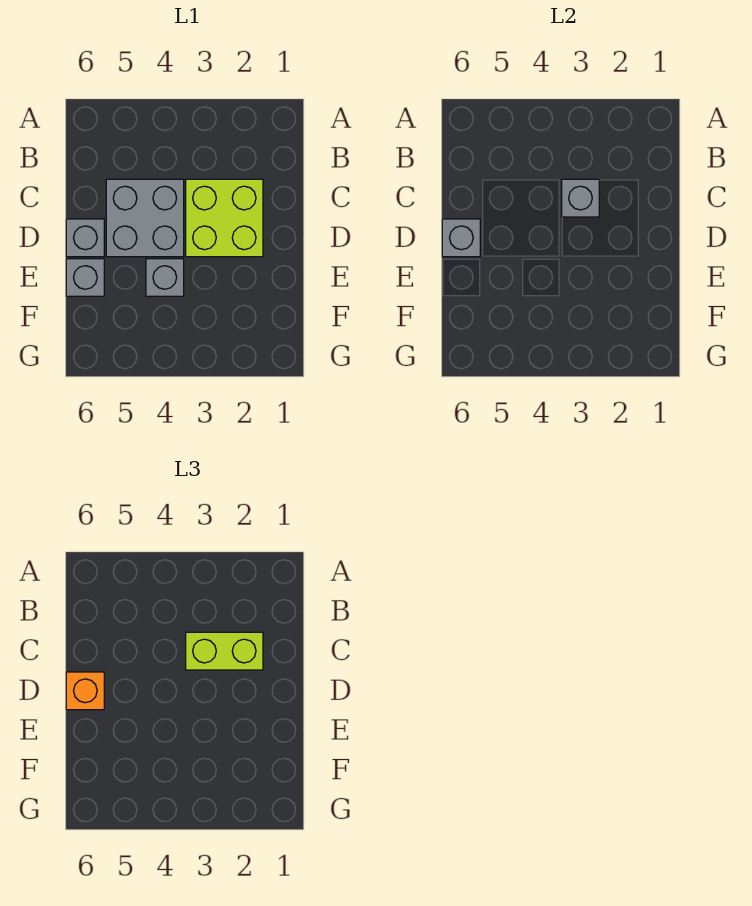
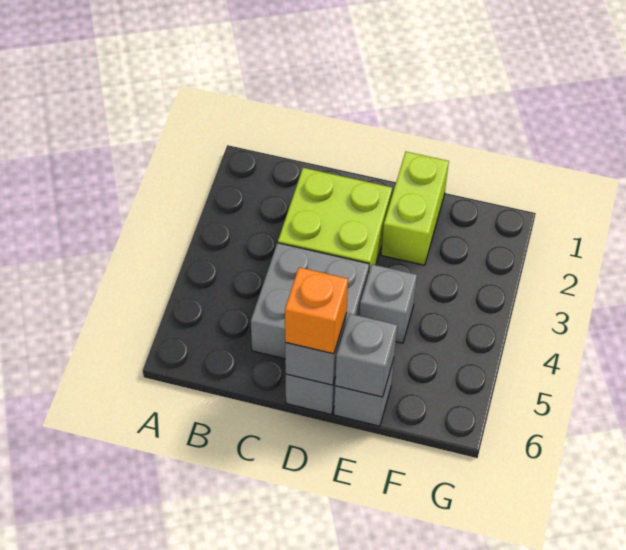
lime brick C2:C3 level 3 -> lime brick E1:E2 level 1
grey brick C3 level 2 -> grey brick E6 level 2

